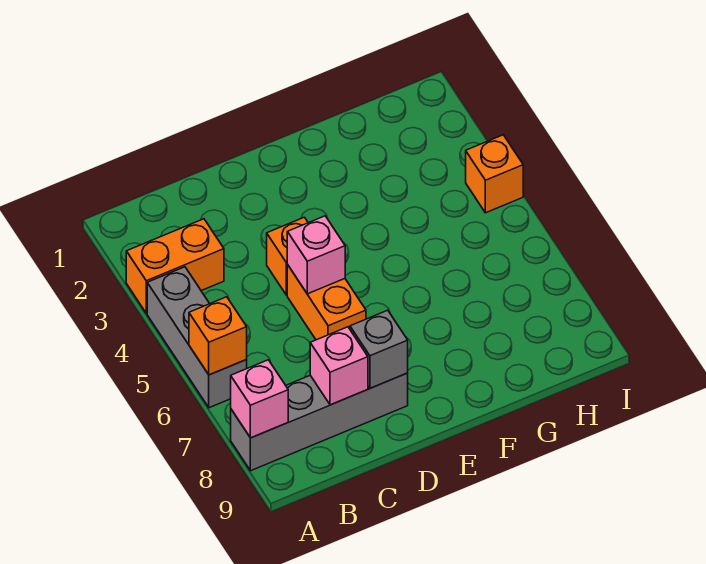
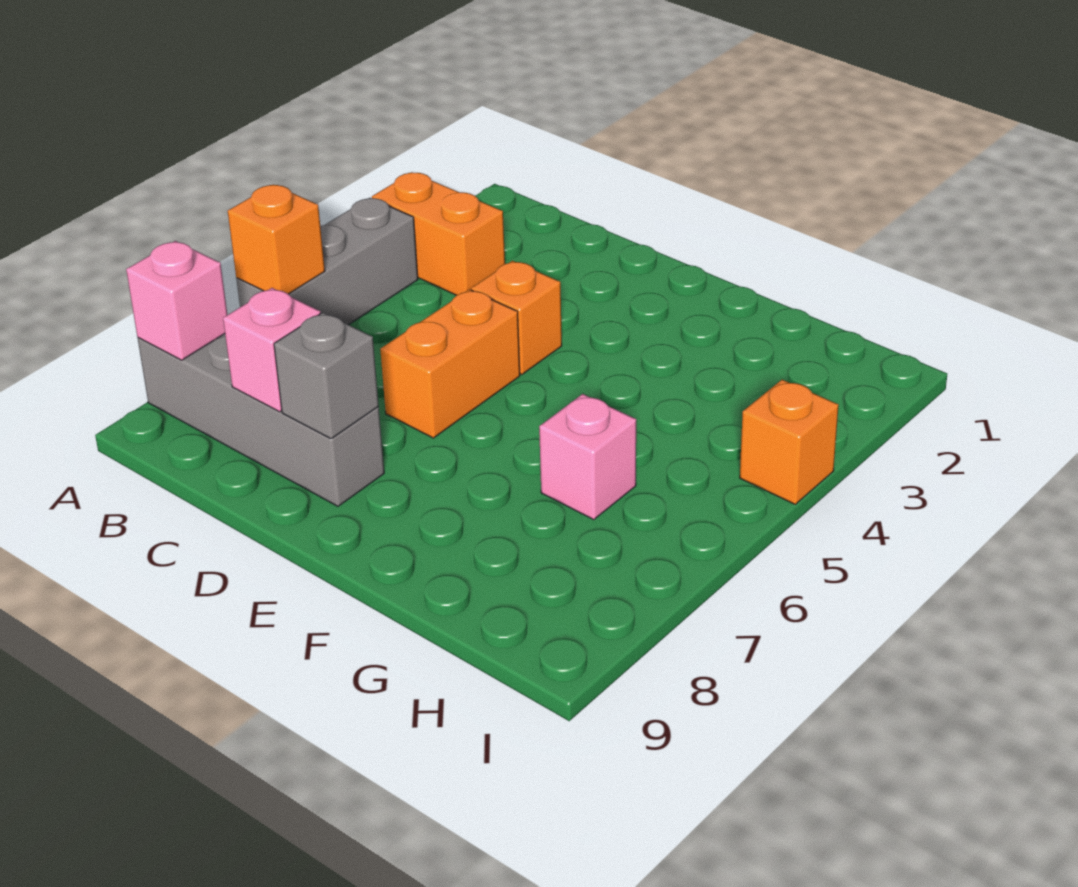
pink brick D5 level 2 -> pink brick G6 level 1

